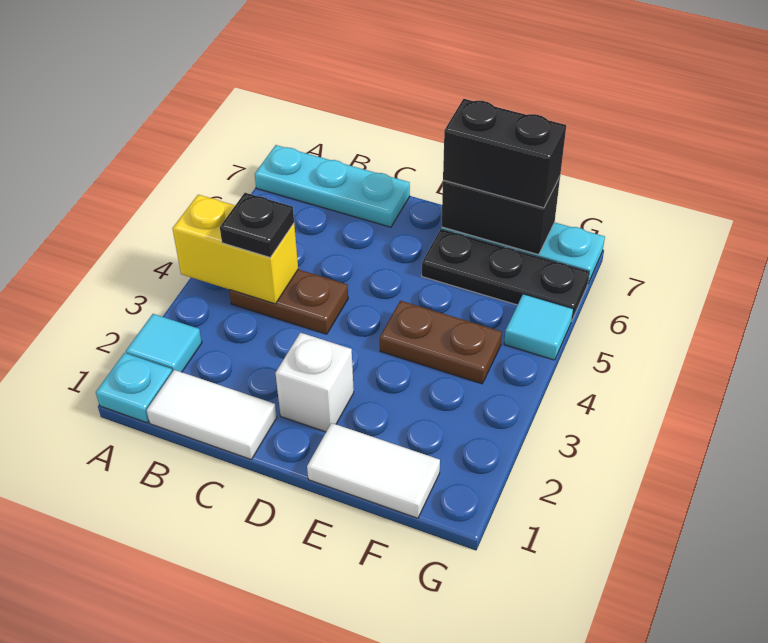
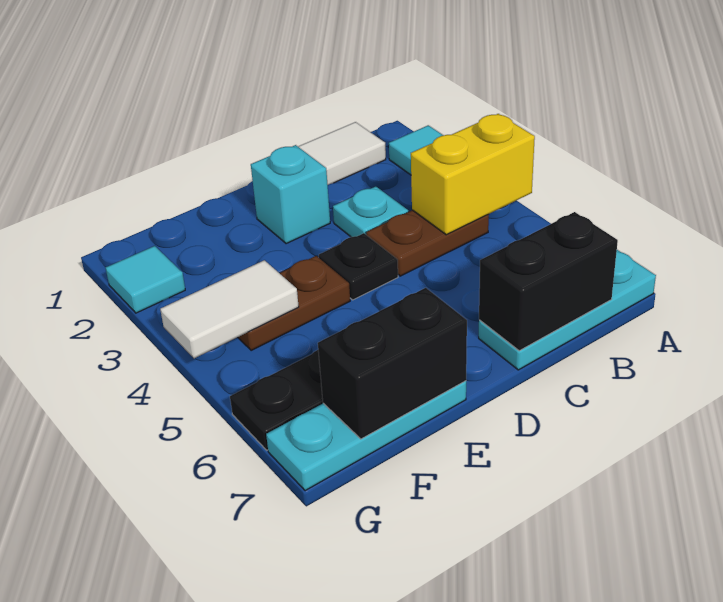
cyan plate A1 level 1 -> cyan plate C3 level 1
black plate B4 level 3 -> black plate D4 level 1
white brick D2 level 1 -> cyan brick D2 level 1
white tile E1:F1 level 1 -> white tile F4:G4 level 2
black brick E7:F7 level 3 -> black brick B7:C7 level 2
cyan tile G5 level 1 -> cyan tile G2 level 1

